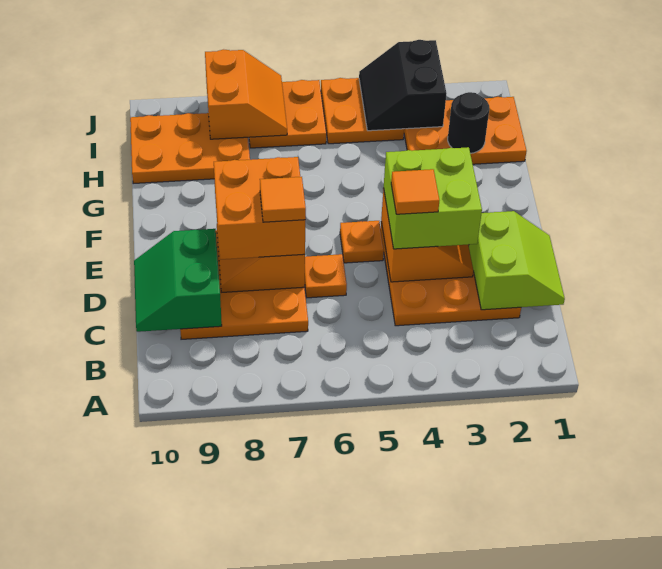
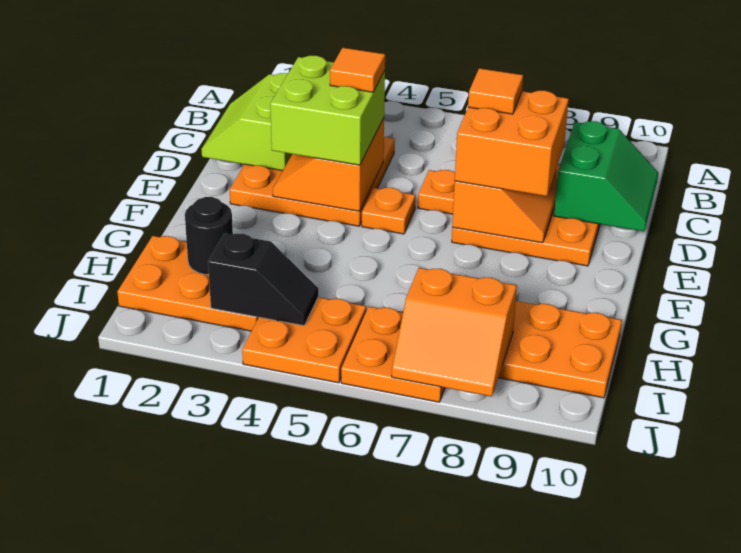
black slope I3:J4 level 2 top 3 -> black slope I3:I4 level 2 top 3
orange slope I7:J8 level 2 top 8 -> orange slope I7:J8 level 2 top I

